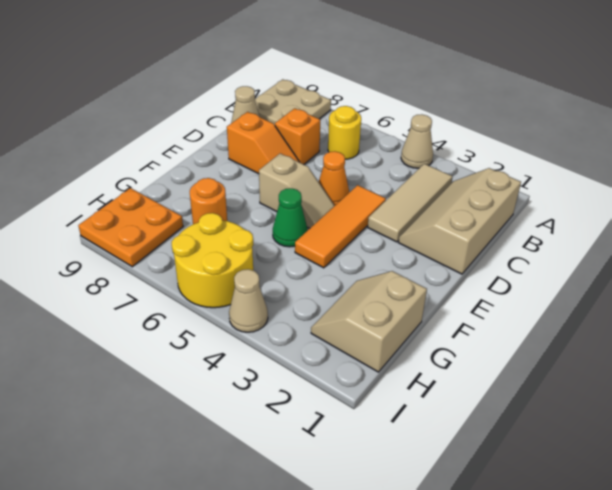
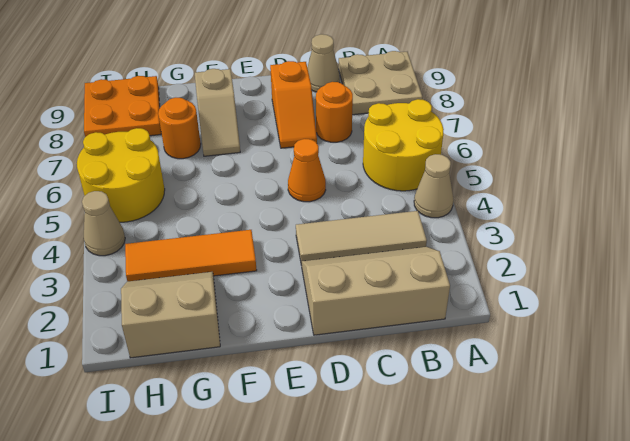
yellow round brick B6 level 1 -> yellow round brick A5:B6 level 1
orange brick C7 level 1 -> orange round brick C7 level 1
orange tile D4:F4 level 1 -> orange tile F3:H3 level 1
tan slope E5:E6 level 1 top 6 -> tan slope F7:F8 level 1 top 8
green cone F5 level 1 -> none

